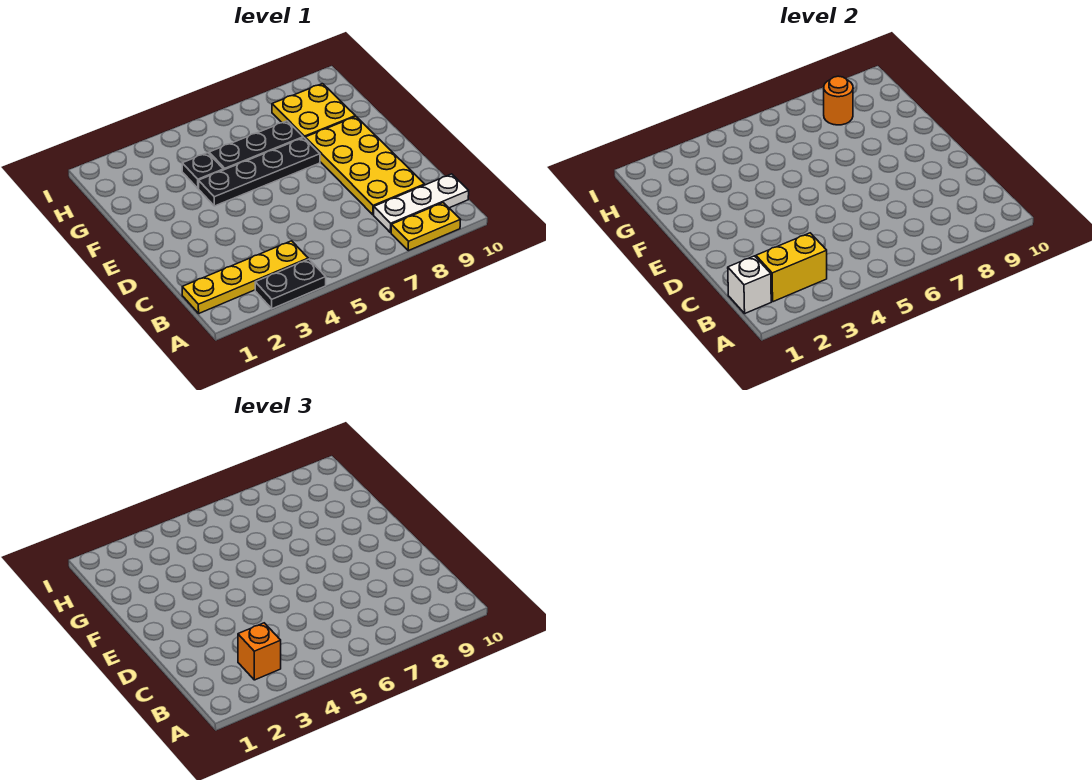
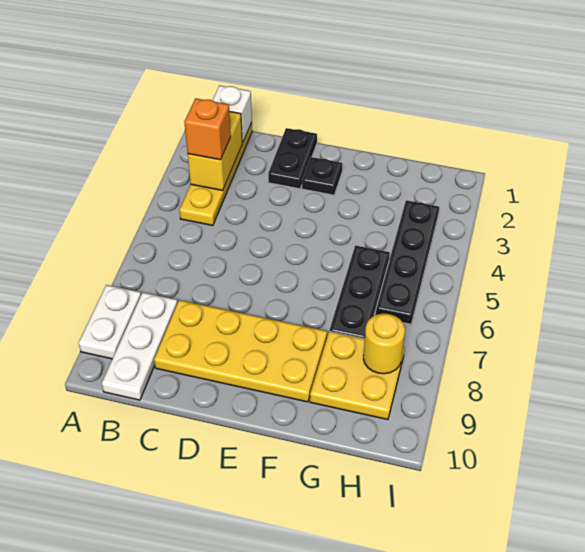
black plate A3:A4 level 1 -> black plate D1:D2 level 1
yellow plate A8:A9 level 1 -> white plate A8:A9 level 1
black plate F4:F7 level 1 -> black plate H3:H6 level 1
black plate G4 level 1 -> black plate E2 level 1
orange round brick H8 level 2 -> yellow round brick H8 level 2

